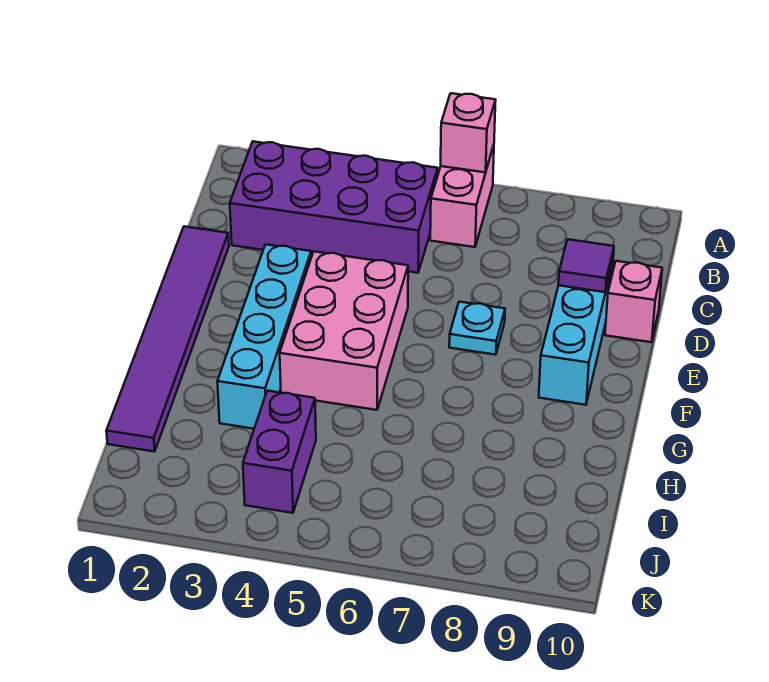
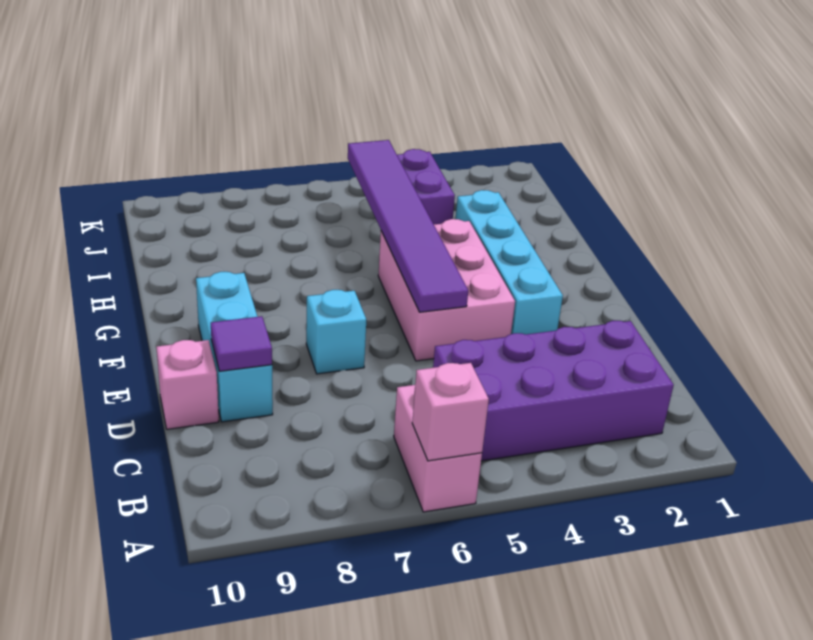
purple tile D1:I1 level 1 -> purple tile E5:J5 level 2
cyan plate E7 level 1 -> cyan brick E7 level 1

